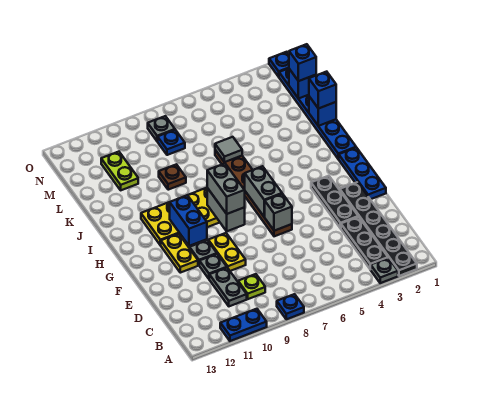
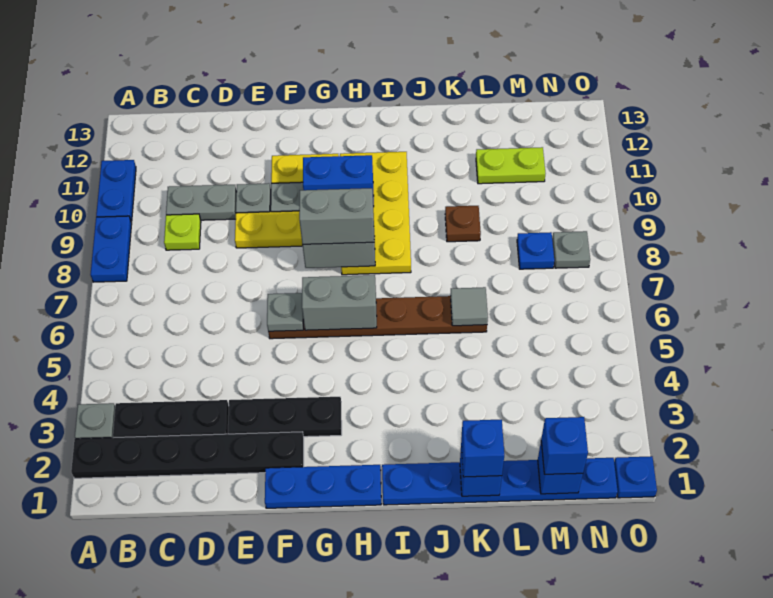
blue plate A8 level 1 -> blue plate A8:A9 level 1
grey brick F6 level 2 -> grey plate F6 level 2

